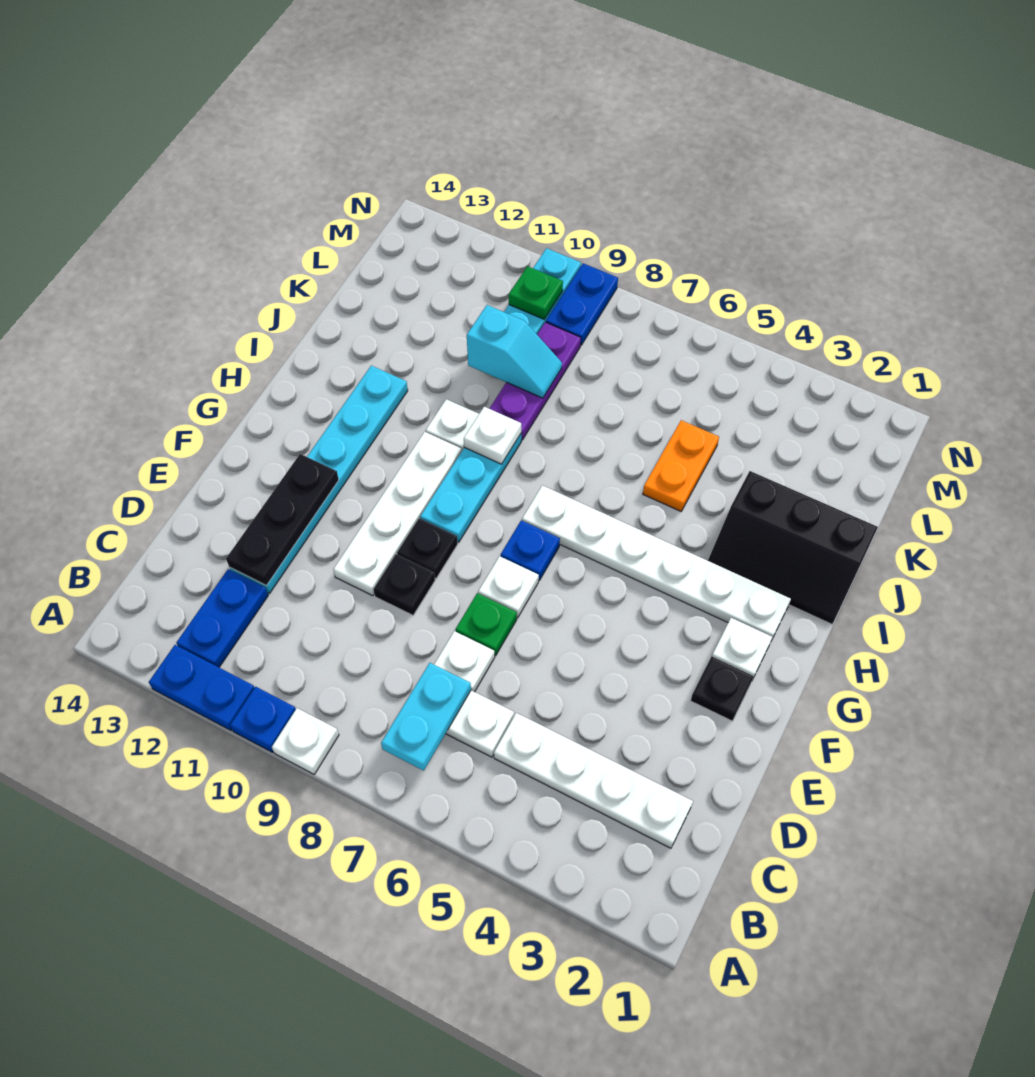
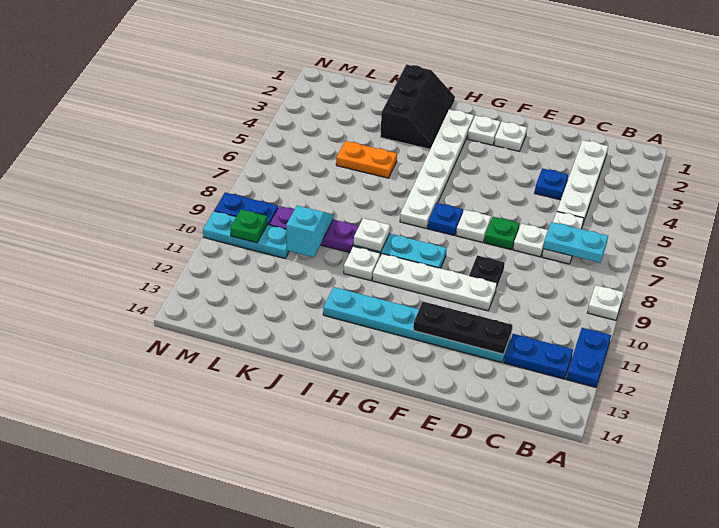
blue plate A10 level 1 -> blue plate D4 level 1
black plate F2 level 1 -> white plate F2 level 1
black plate F9 level 1 -> none

